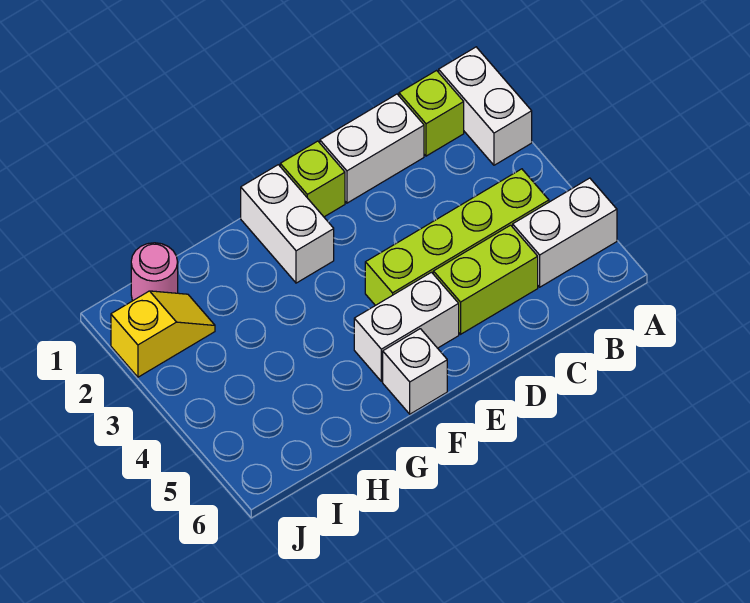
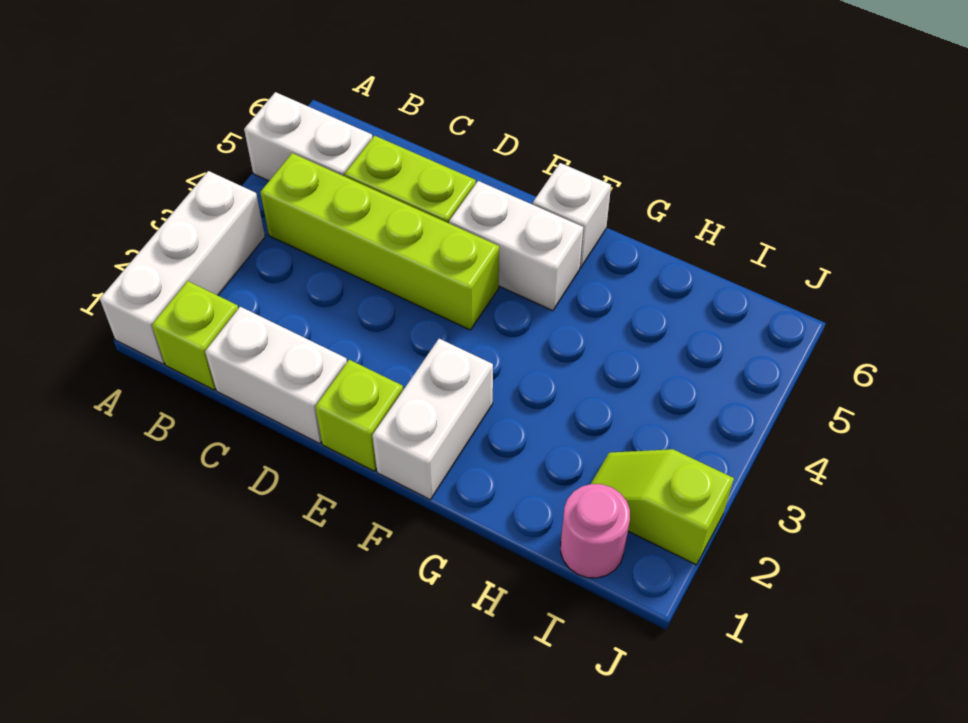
white brick A1:A2 level 1 -> white brick A1:A3 level 1
yellow slope I2:J2 level 1 top J -> lime slope I2:J2 level 1 top J

